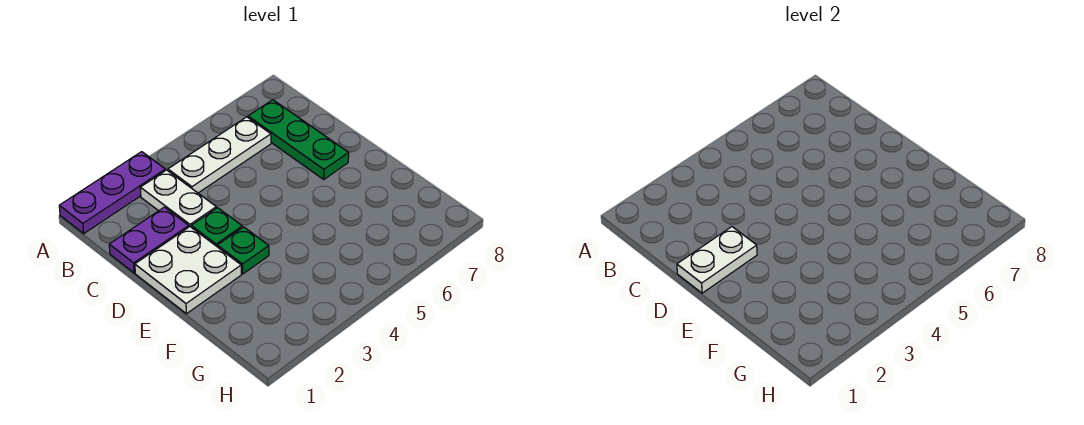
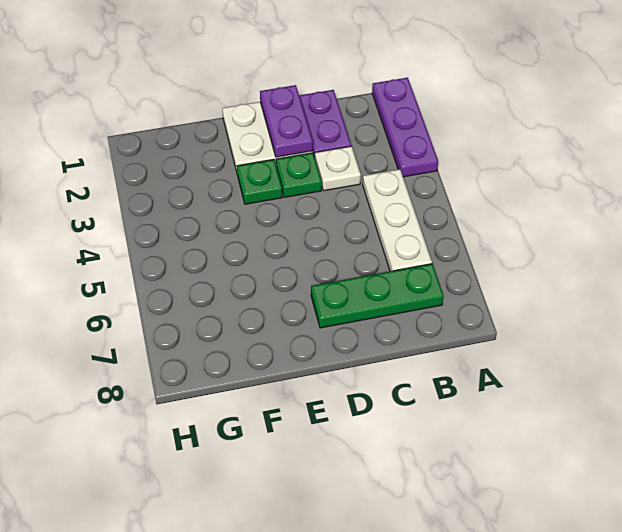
white plate B3:C3 level 1 -> white plate C3 level 1
white plate D1:D2 level 2 -> purple plate D1:D2 level 2

